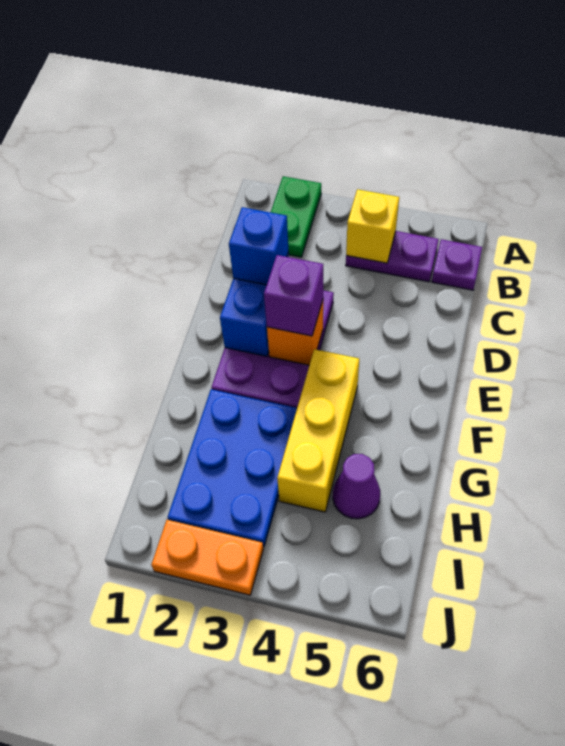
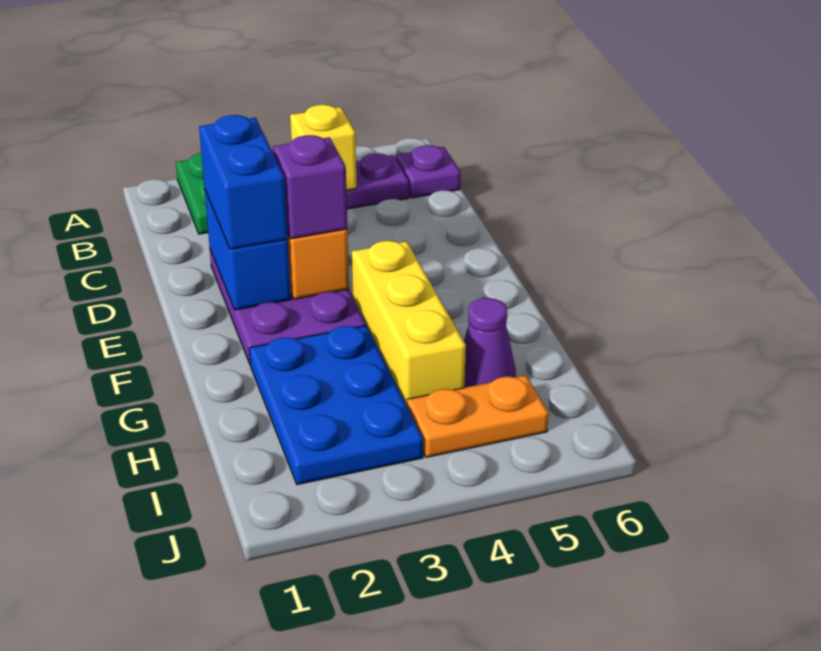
blue brick D2 level 3 -> blue brick D2:E2 level 3
orange plate J2:J3 level 1 -> orange plate I4:I5 level 1

